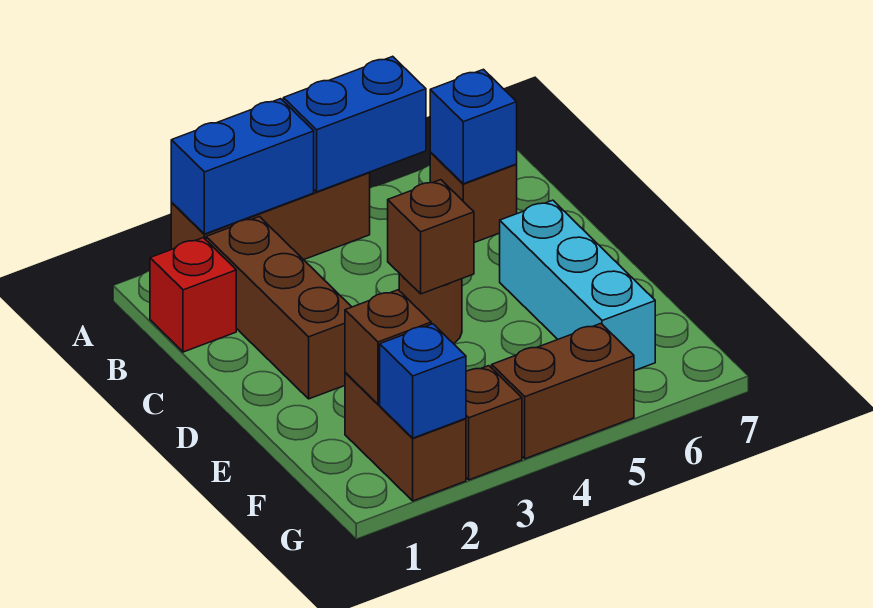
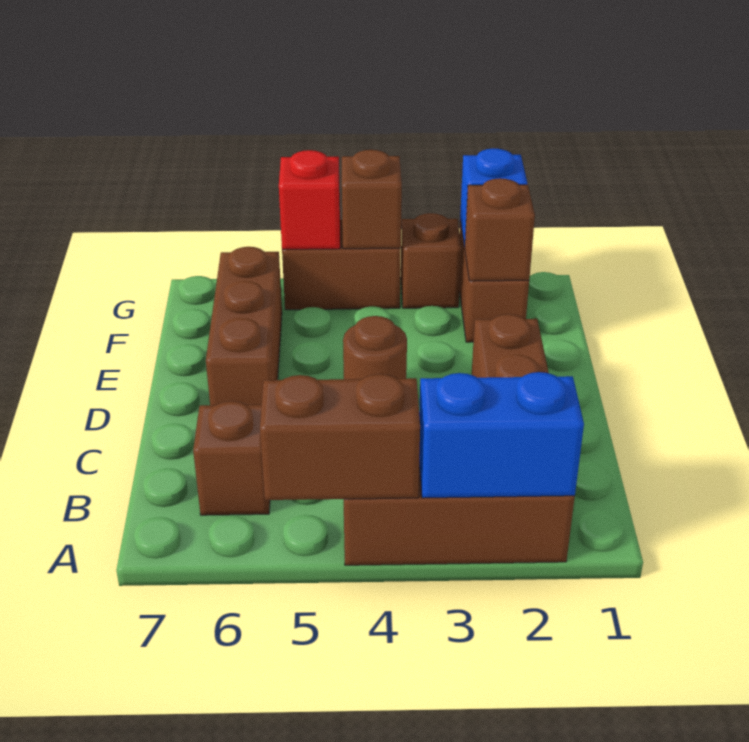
blue brick A4:A5 level 2 -> brown brick A4:A5 level 2
red brick B1 level 1 -> red brick G5 level 2
blue brick B6 level 2 -> none
brown brick D4 level 2 -> brown brick G4 level 2
cyan brick D6:F6 level 1 -> brown brick D6:F6 level 1

